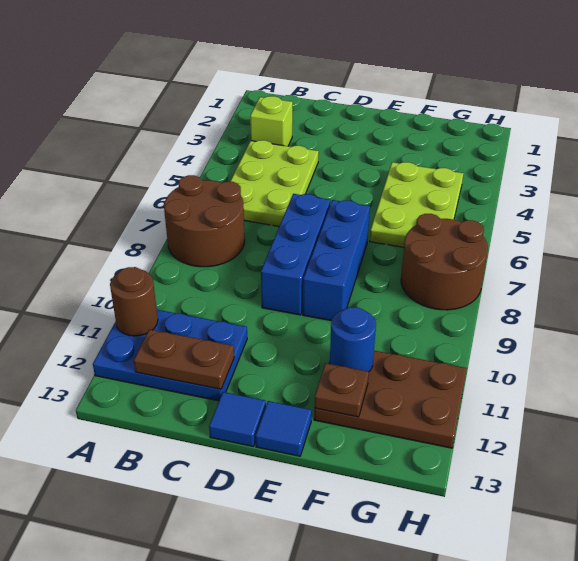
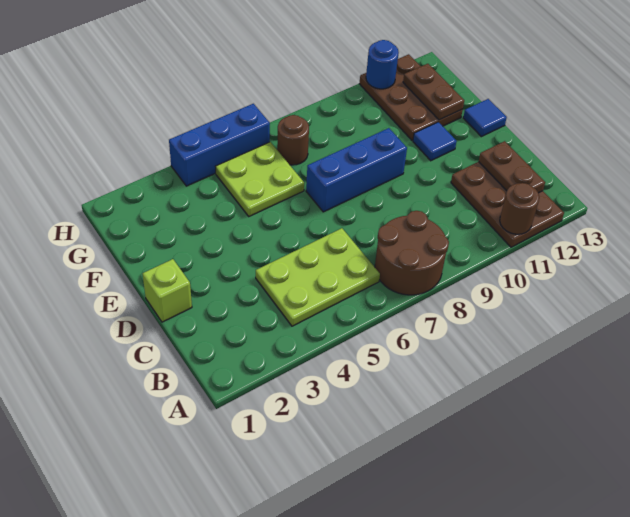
blue plate A11:C12 level 1 -> brown plate A11:C12 level 1
lime brick B3 level 1 -> lime brick D1 level 1
blue brick D7:D9 level 1 -> blue brick H4:H6 level 1
blue tile D13 level 1 -> blue tile E11 level 1
lime plate F4:G6 level 1 -> lime plate F5:G6 level 1
blue round brick F11 level 2 -> blue round brick H11 level 2
brown plate F12 level 2 -> brown plate F12:G12 level 2
brown round brick G7:H8 level 1 -> brown round brick G7 level 1

